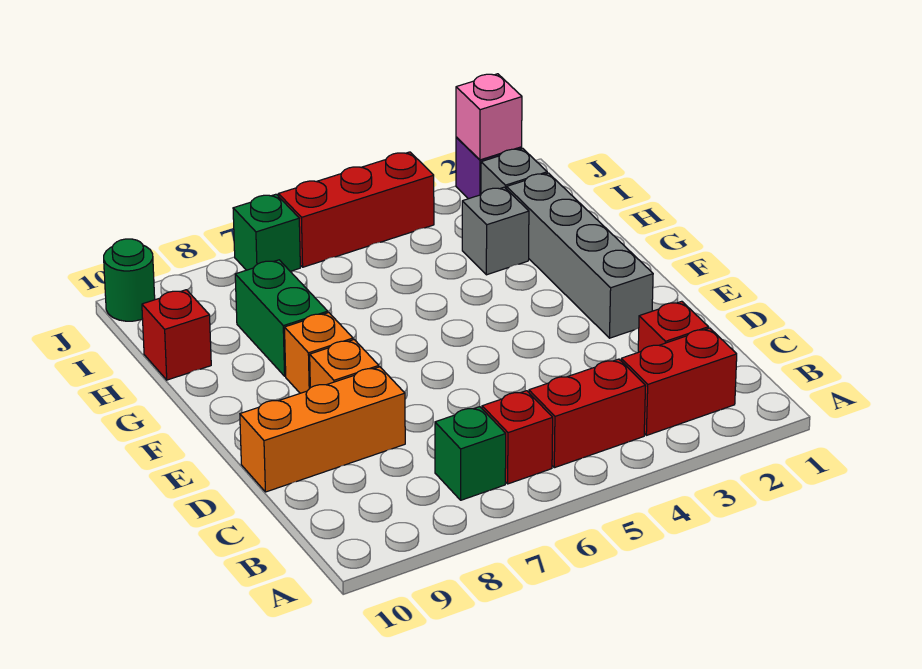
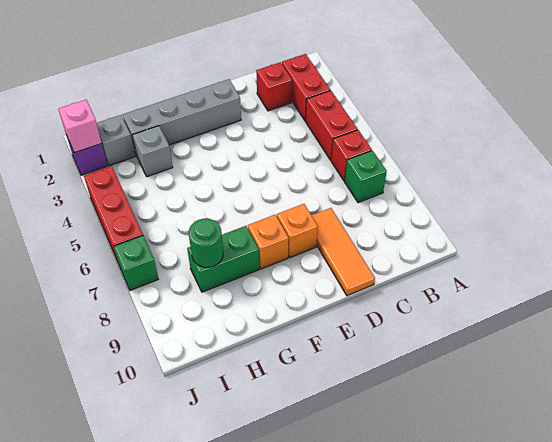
orange brick D8:D10 level 1 -> orange tile D8:D10 level 1
red brick H10 level 1 -> none
green round brick J10 level 1 -> green round brick H8 level 2

